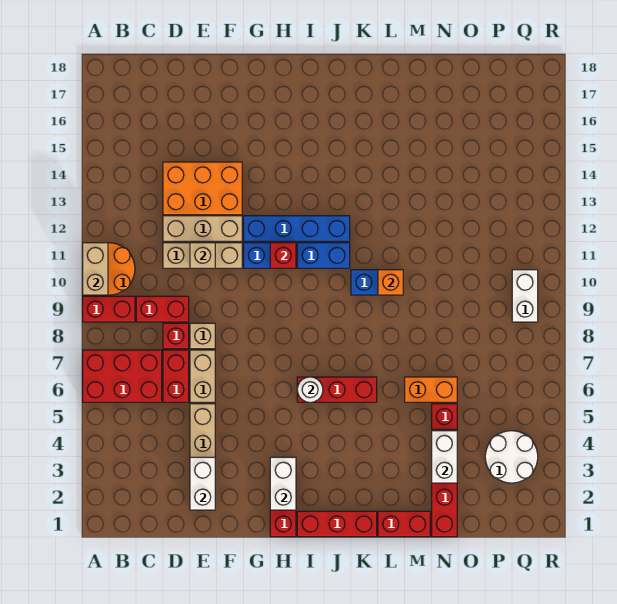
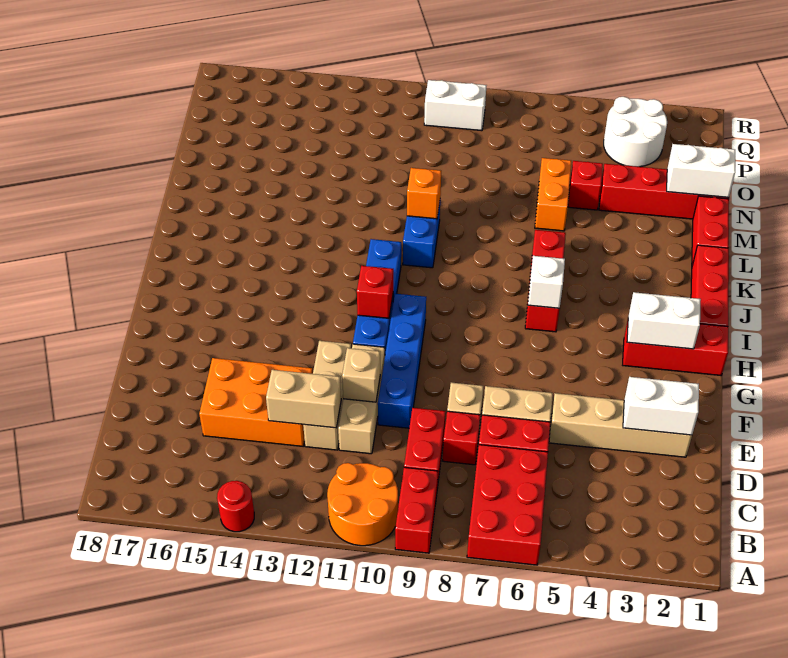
tan brick A10:A11 level 2 -> tan brick D12:D13 level 2
none -> red round brick A14 level 1
orange brick D13:F14 level 1 -> orange brick D13:E15 level 1
blue brick G12:J12 level 1 -> blue brick E10:H10 level 1
white round brick I6 level 2 -> white brick I6 level 2
white brick N3:N4 level 2 -> white brick N1:N2 level 2

